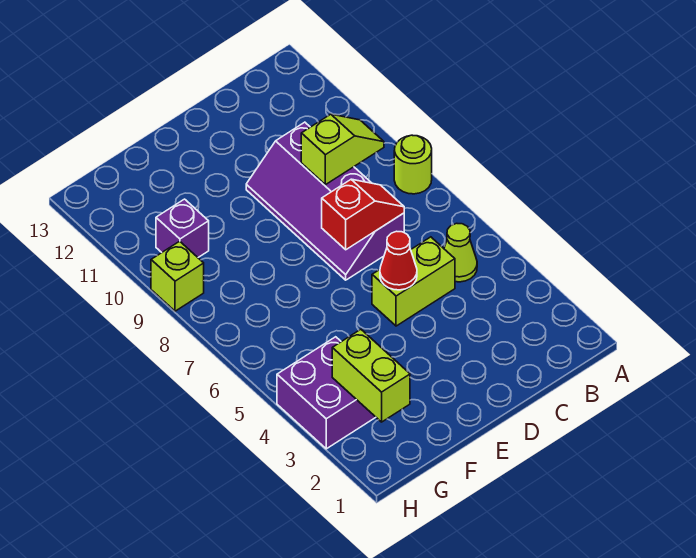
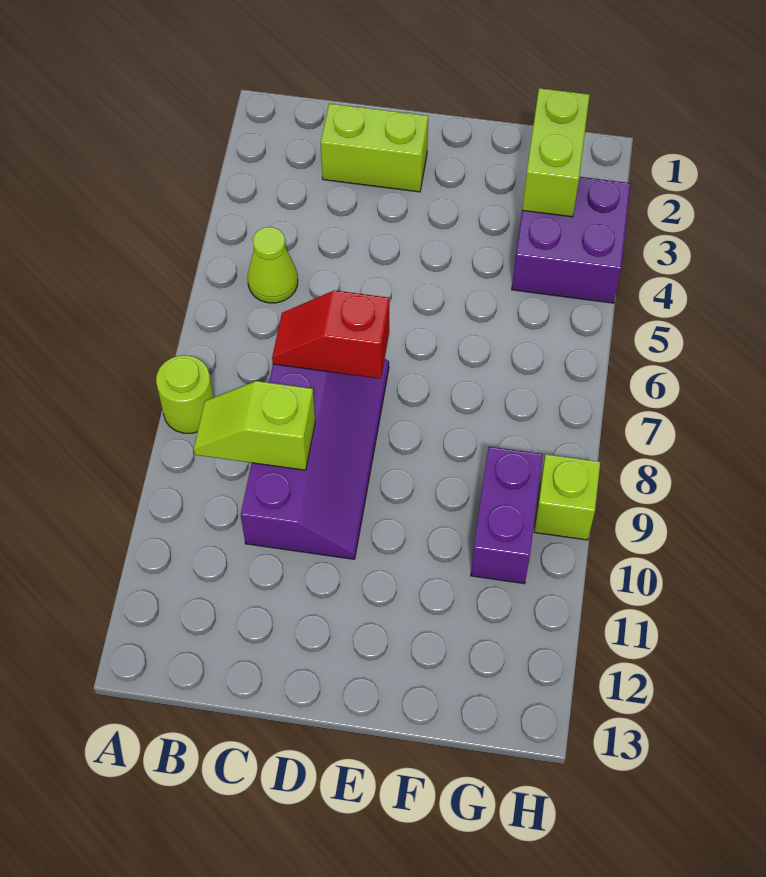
lime brick C5:D5 level 1 -> lime brick C2:D2 level 1
red cone D5 level 2 -> none
purple brick G10 level 1 -> purple brick G9:G10 level 1

